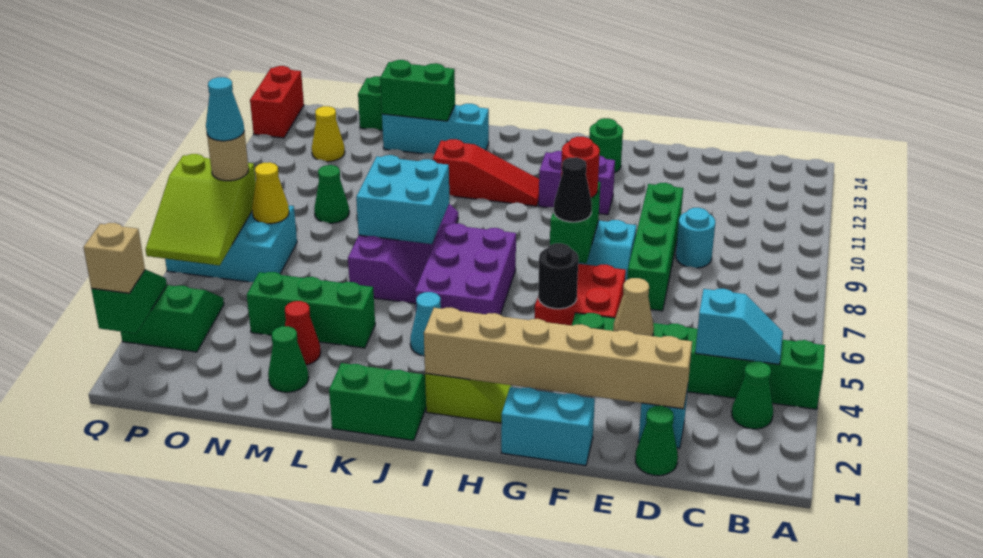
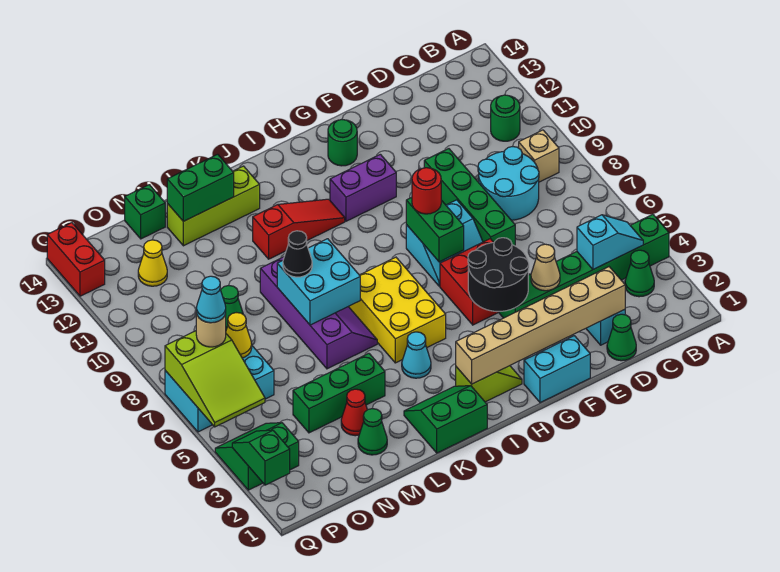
none -> green round brick B11 level 1
cyan round brick D9 level 1 -> cyan round brick C8:D9 level 1
black round brick G5 level 2 -> black round brick F4:G5 level 2
black cone G7 level 3 -> black cone L8 level 3
purple brick I5:J7 level 1 -> yellow brick I5:J7 level 1
cyan brick K13:M13 level 1 -> lime brick K13:M13 level 1
tan brick Q2 level 3 -> tan brick B9 level 1

